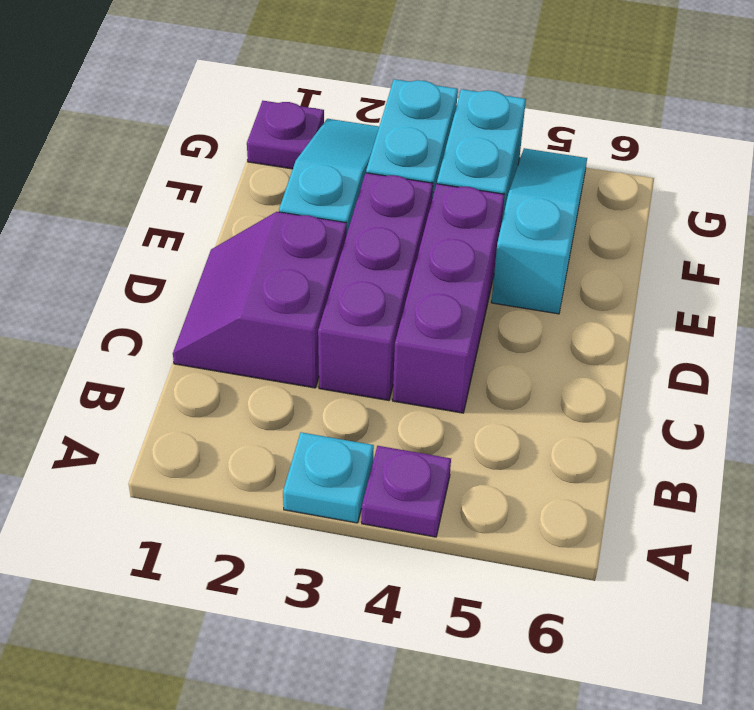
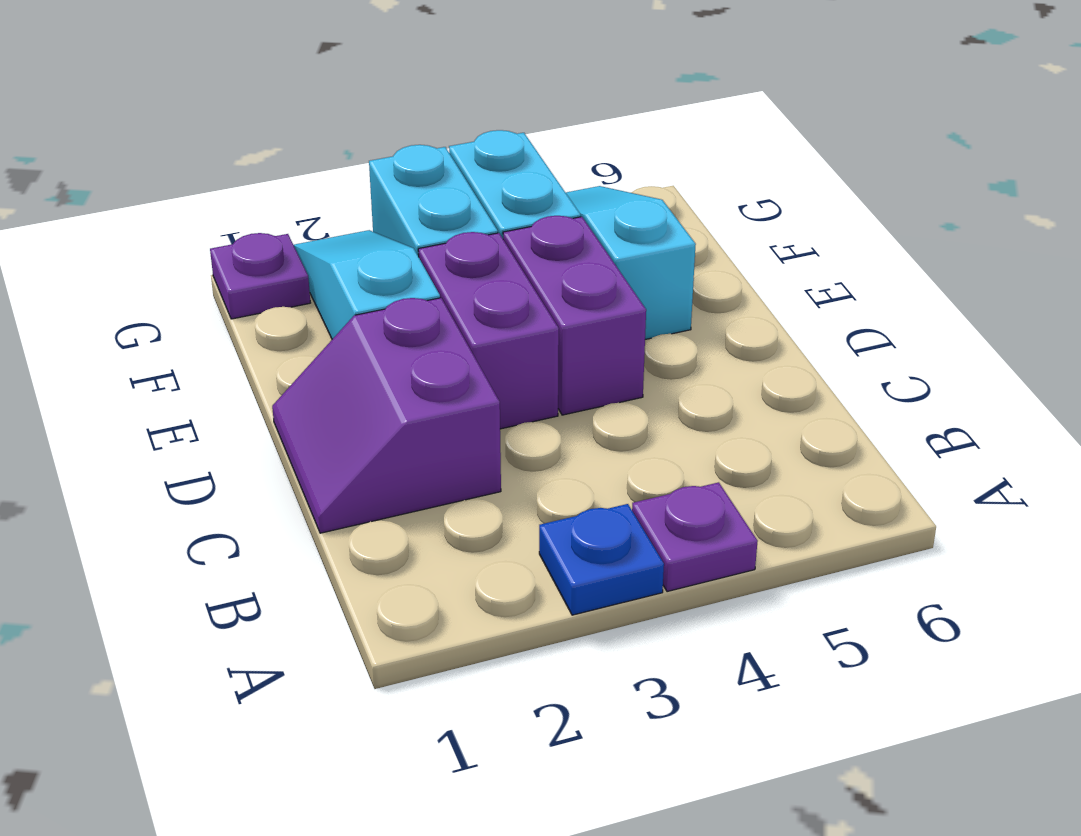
cyan plate A3 level 1 -> blue plate A3 level 1
purple brick C3:E3 level 1 -> purple brick D3:E3 level 1
purple brick C4:E4 level 1 -> purple brick D4:E4 level 1

